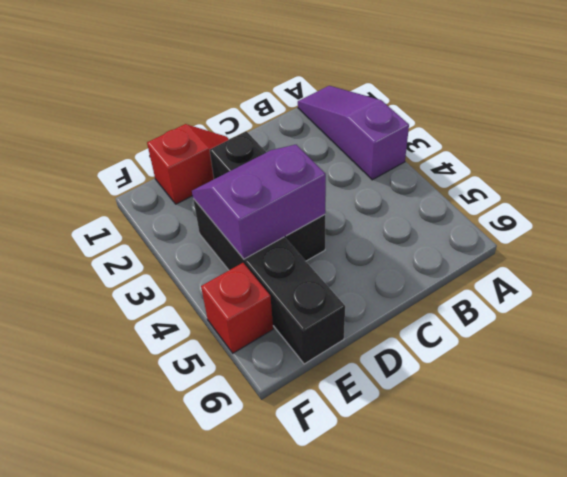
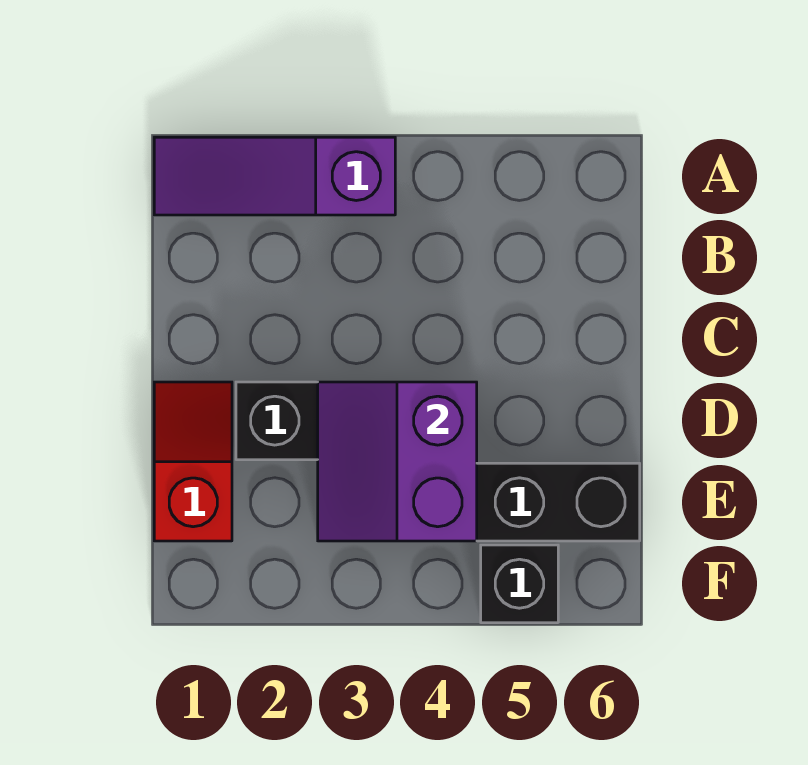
red brick F5 level 1 -> black brick F5 level 1

